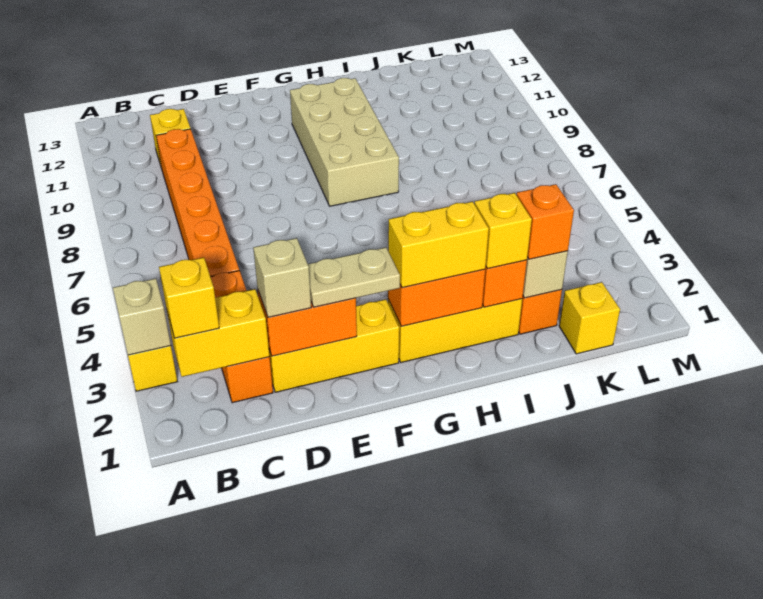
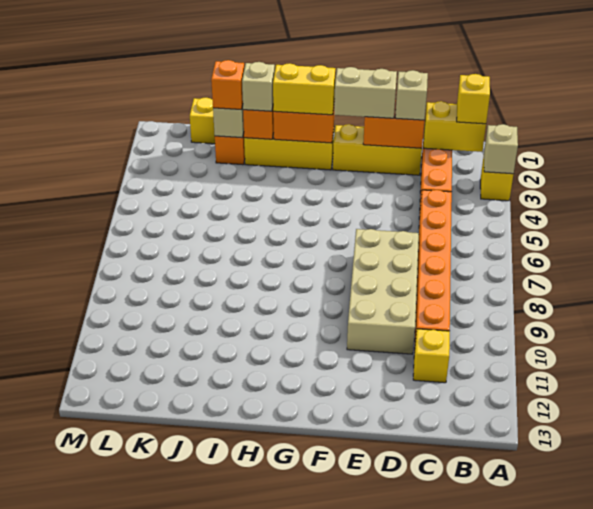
tan plate E2:F2 level 3 -> tan brick E2:F2 level 3
tan brick G8:H11 level 1 -> tan brick D7:E10 level 1
yellow brick I2 level 3 -> tan brick I2 level 3

